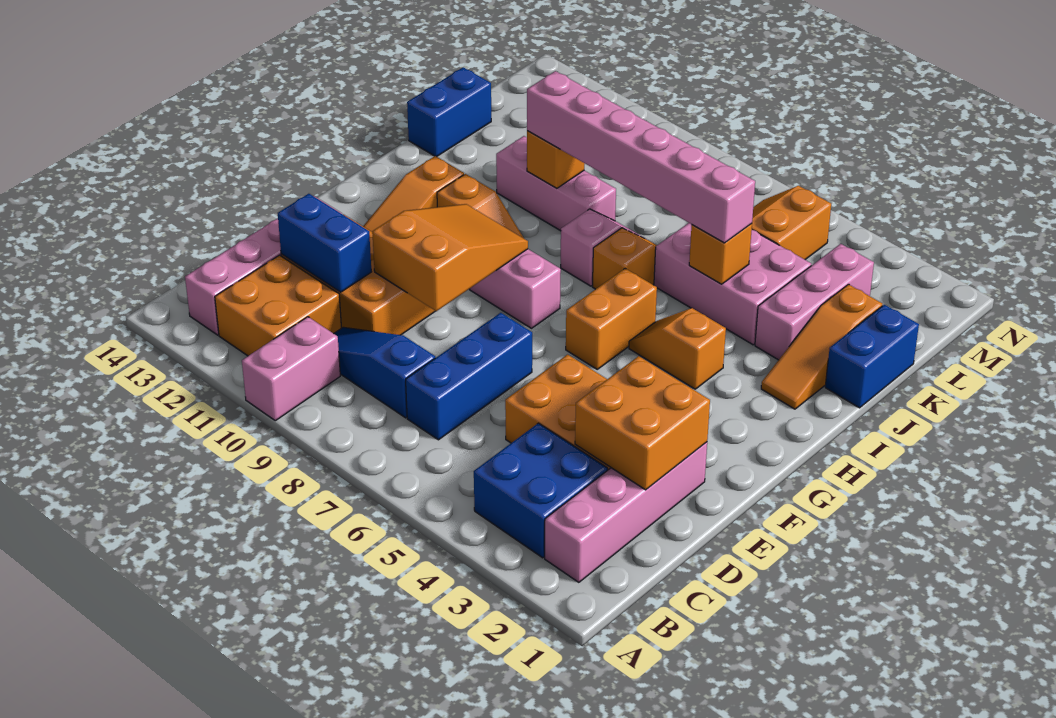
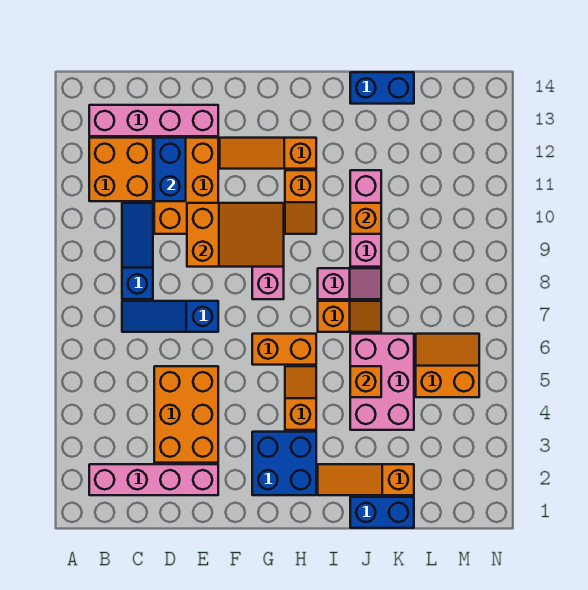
pink brick A10:B10 level 1 -> none
blue brick B3:C4 level 1 -> blue brick G2:H3 level 1
blue brick C7:E7 level 1 -> blue slope C7:E7 level 1 top E
orange brick D2:E3 level 2 -> none
pink brick J3:L3 level 1 -> none
pink brick J5:J10 level 3 -> none

